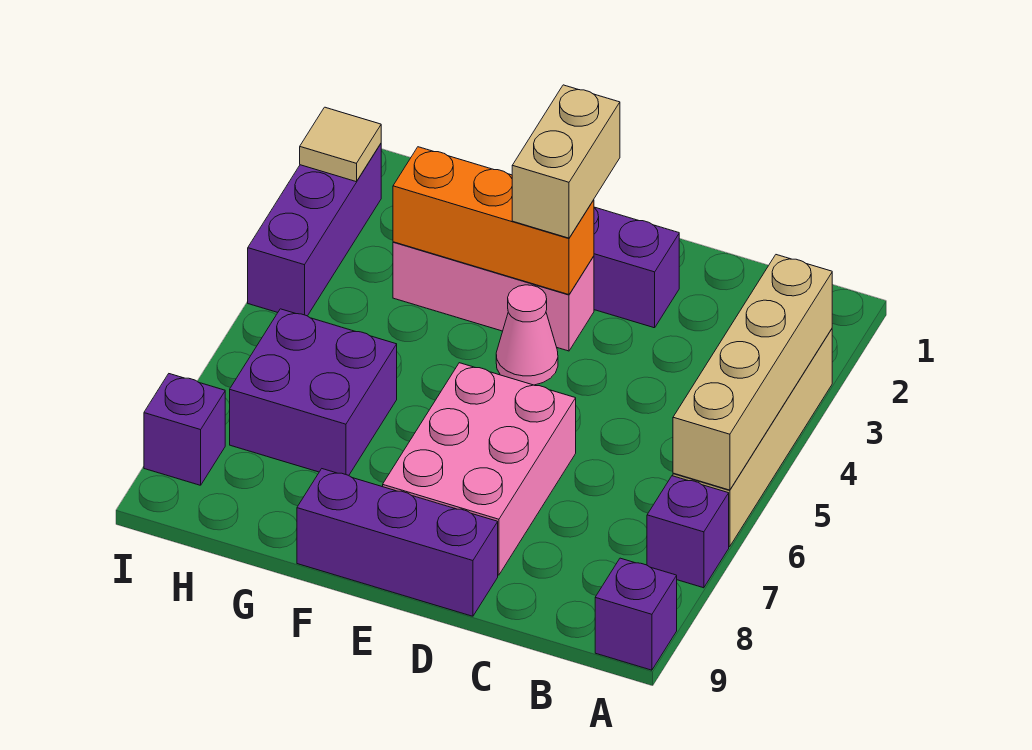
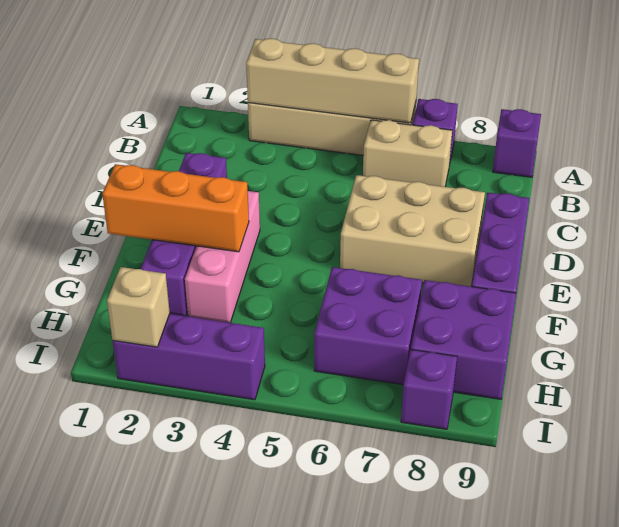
pink brick D6:E8 level 1 -> tan brick D6:E8 level 1
tan brick E2:E3 level 3 -> tan brick B6:B7 level 1
orange brick E3:G3 level 2 -> orange brick F1:F3 level 2
pink cone E4 level 1 -> none
none -> purple brick G8:H9 level 1
tan tile I2 level 2 -> tan brick I2 level 2

